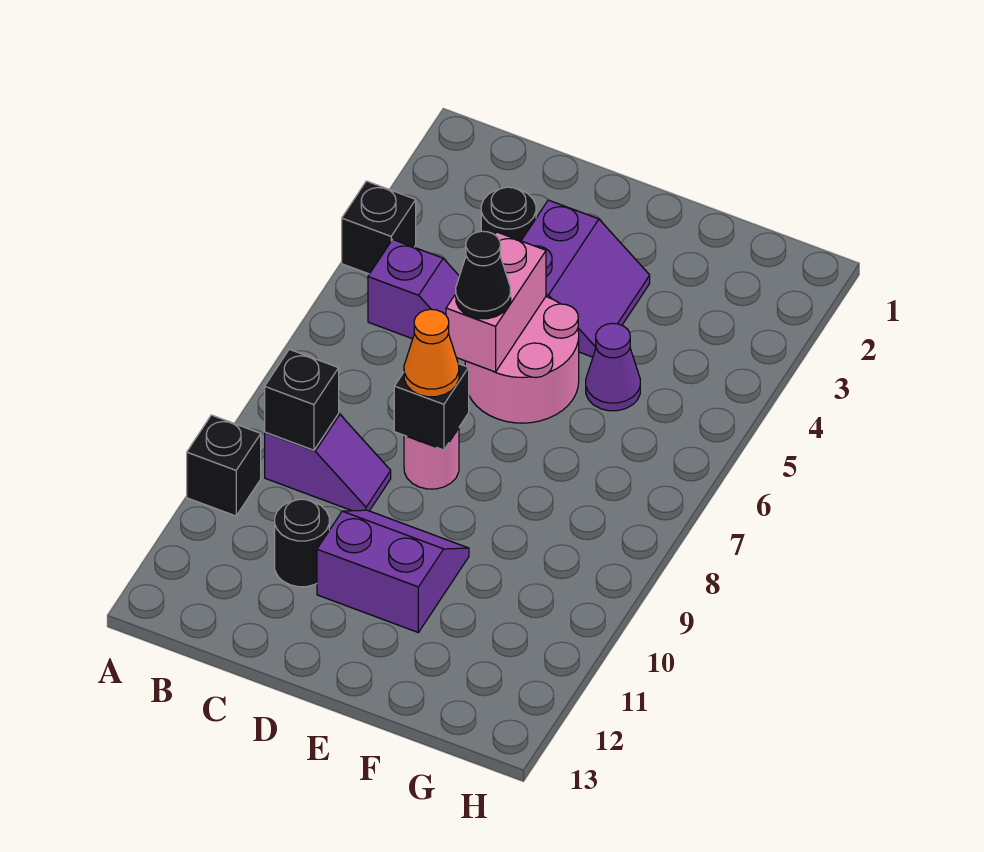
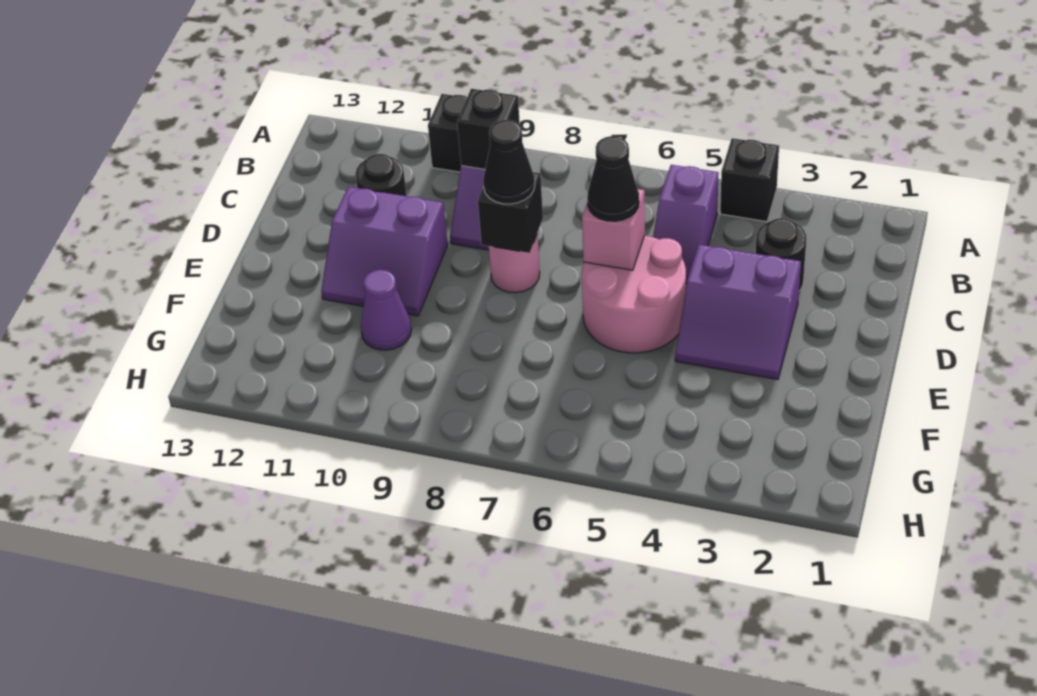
pink brick D5:D6 level 2 -> pink brick D6 level 2
orange cone D8 level 3 -> black cone D8 level 3
purple slope D10:E11 level 1 top 11 -> purple slope D10:E11 level 1 top D
purple cone F5 level 1 -> purple cone F10 level 1

